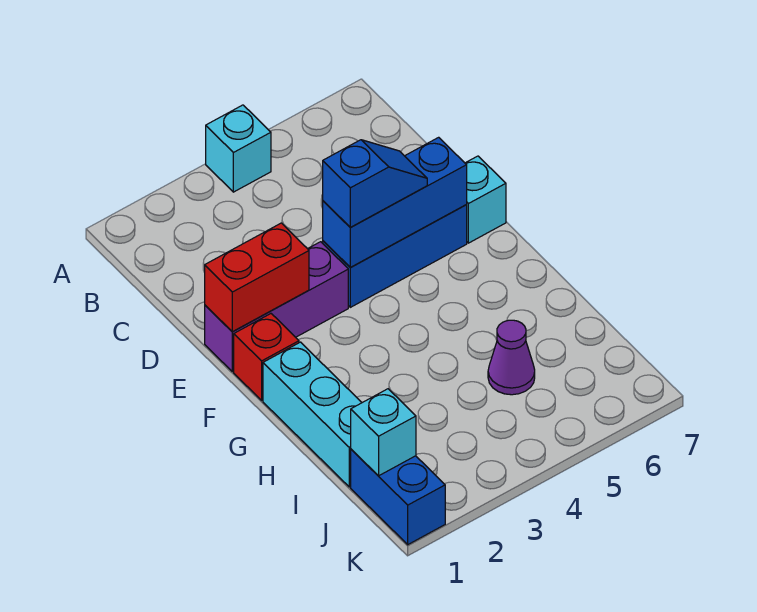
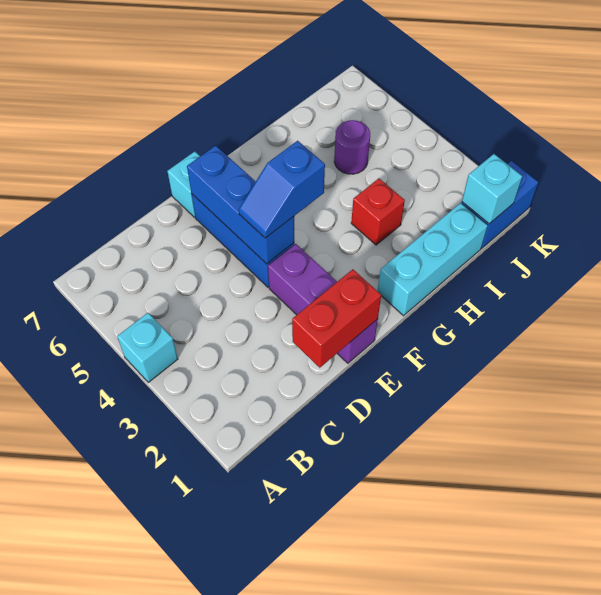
red brick E1:E2 level 2 -> red brick D1:E1 level 2
blue slope E4:E5 level 3 top 4 -> blue slope E4:F4 level 3 top F
red brick F1 level 1 -> red brick H3 level 1
purple cone I5 level 1 -> purple round brick I5 level 1

